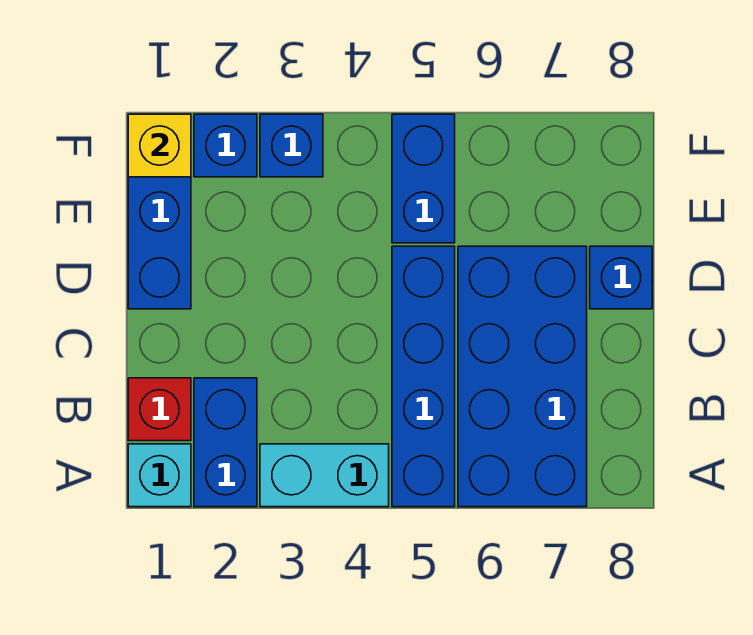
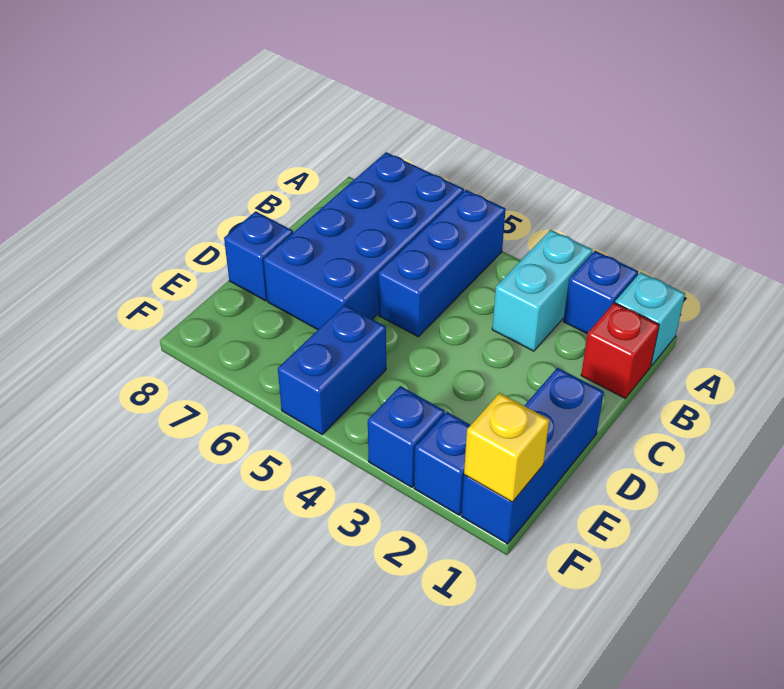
blue brick A2:B2 level 1 -> blue brick A2 level 1
cyan brick A3:A4 level 1 -> cyan brick A3:B3 level 1
blue brick A5:D5 level 1 -> blue brick A5:C5 level 1

